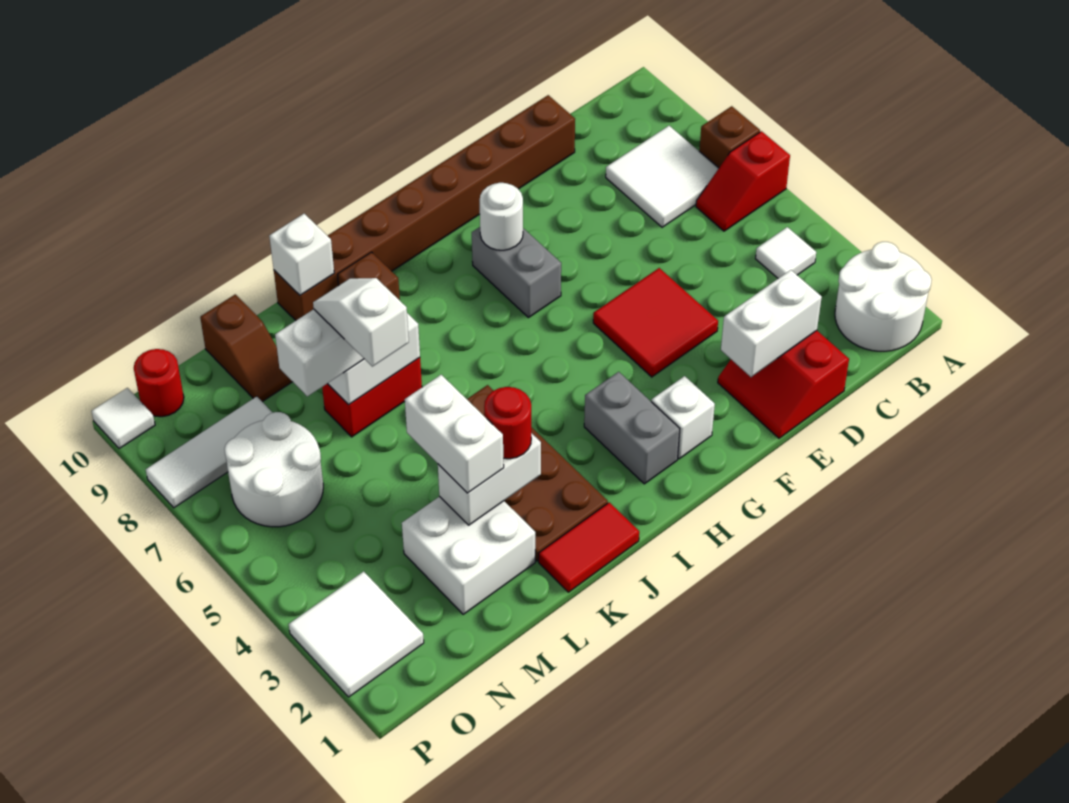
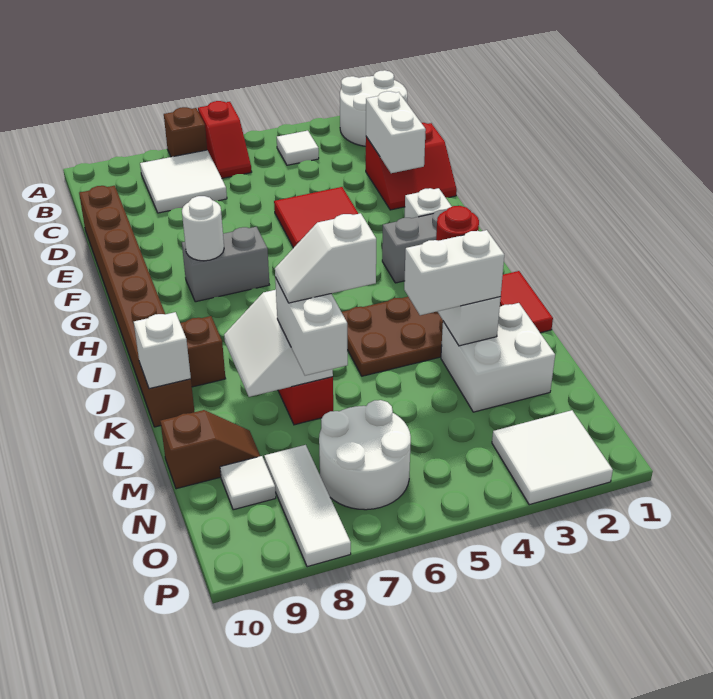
red round brick O10 level 1 -> none
white tile P10 level 1 -> white tile N9 level 1

